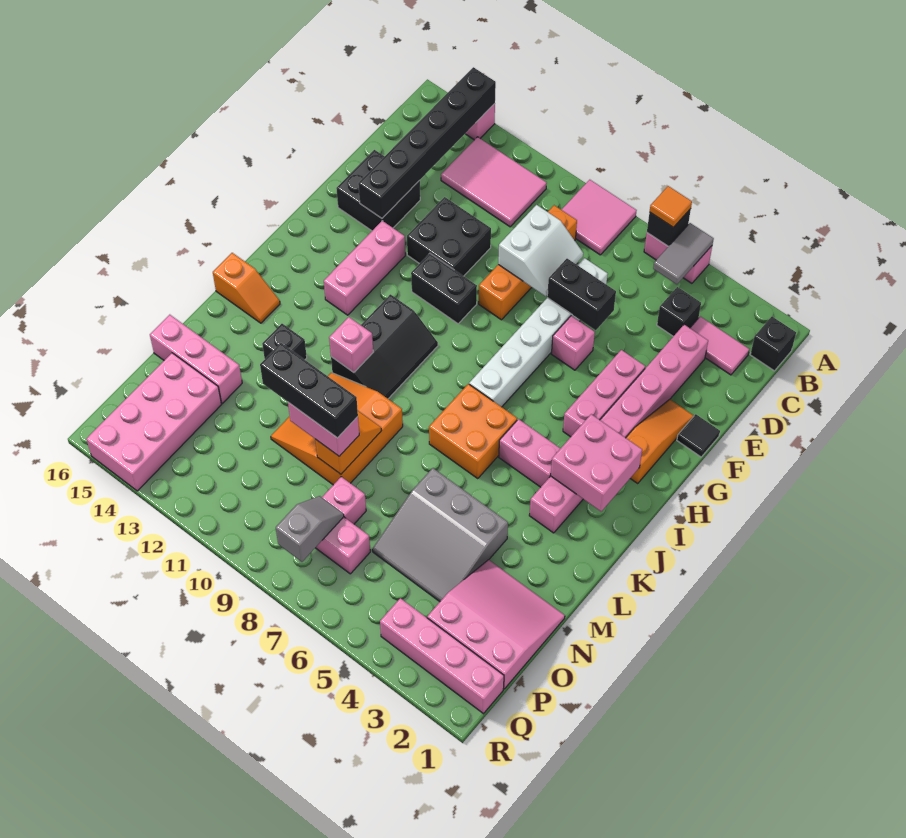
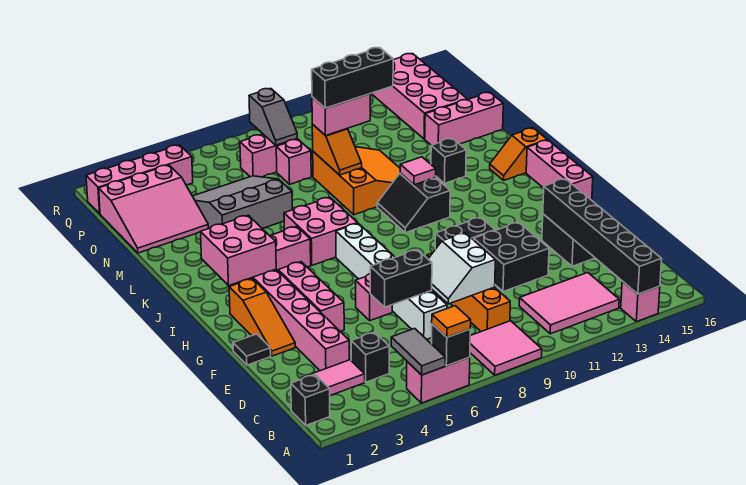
pink brick G13:I13 level 1 -> pink brick H16:J16 level 1
black slope I10:K11 level 1 top 11 -> black slope J10:K11 level 1 top 11
orange brick J6:K7 level 1 -> pink brick J6:K7 level 1
pink brick K11 level 2 -> pink tile K11 level 2

